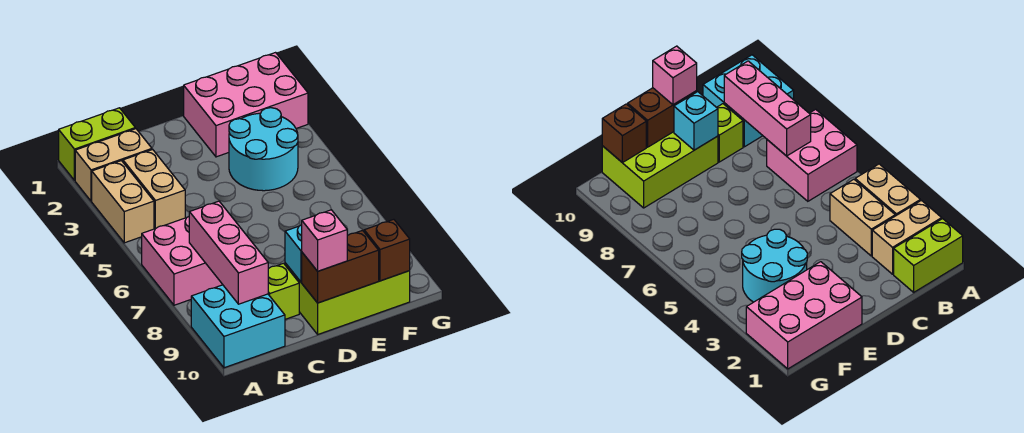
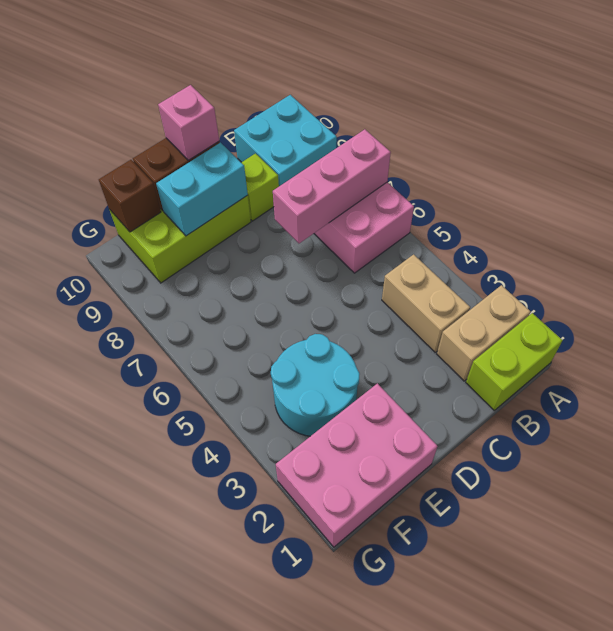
tan brick A3:A4 level 1 -> none
pink brick B7:B9 level 2 -> pink brick A7:C7 level 2
cyan brick D9 level 2 -> cyan brick D9:E9 level 2

